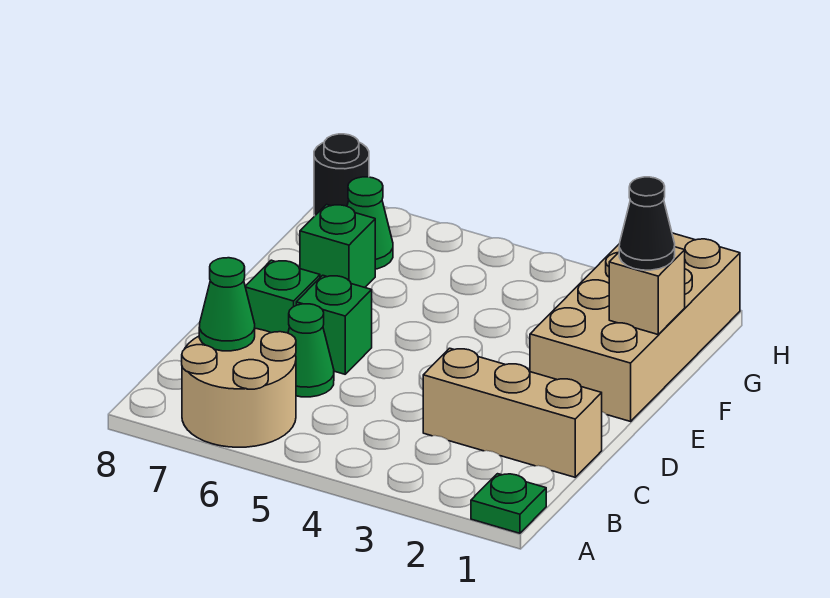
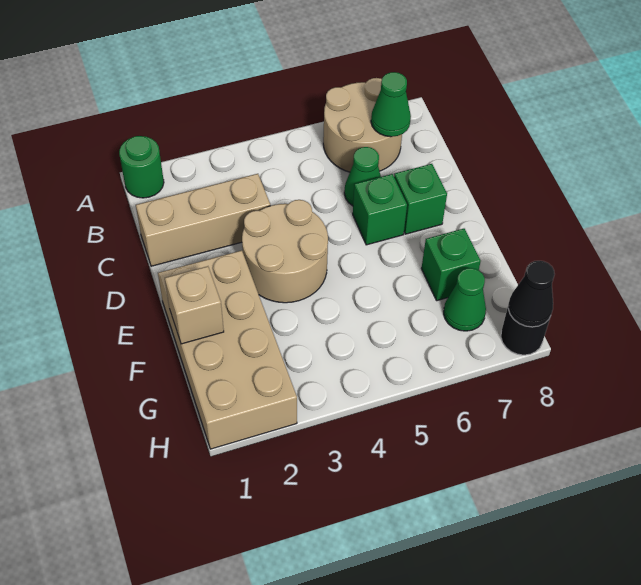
green plate A1 level 1 -> green round brick A1 level 1
none -> tan round brick D3:E4 level 1
black cone F1 level 3 -> black cone H8 level 2

